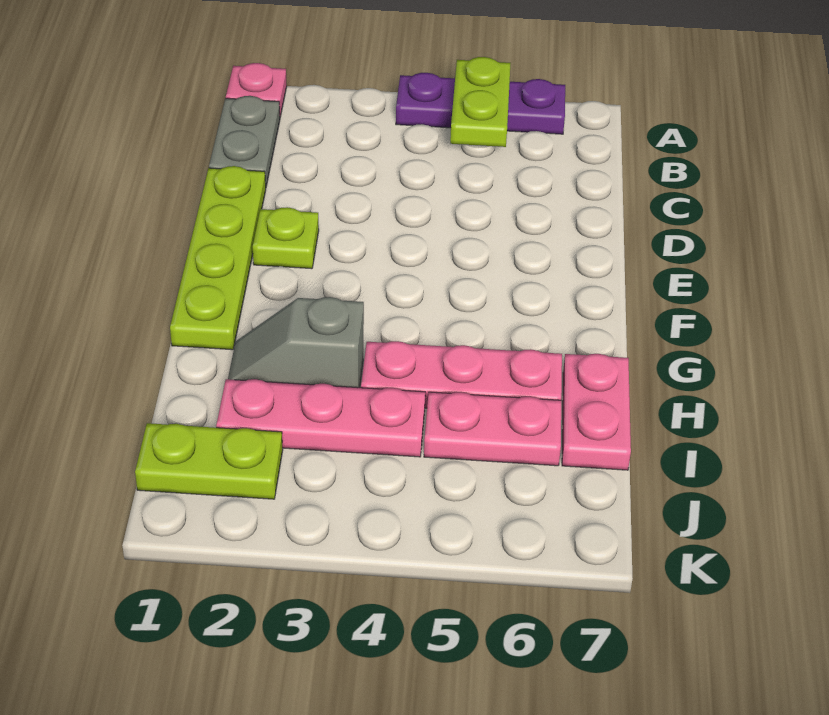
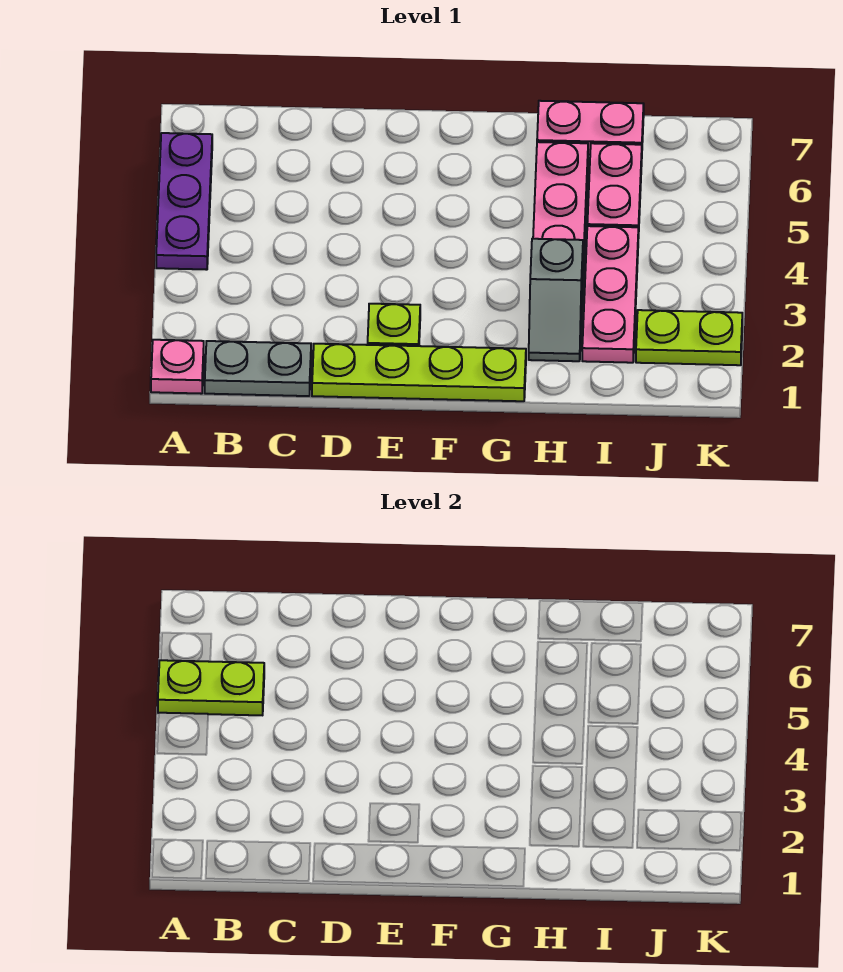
lime plate J1:J2 level 1 -> lime plate J2:K2 level 1

